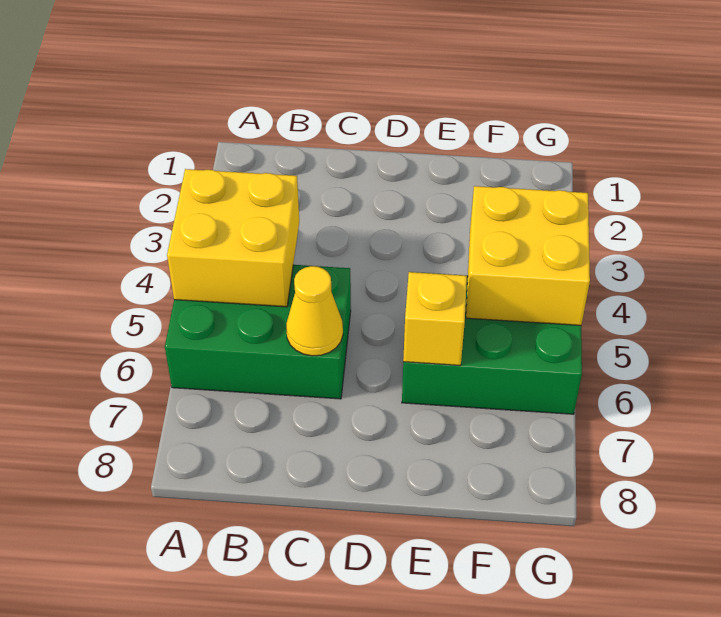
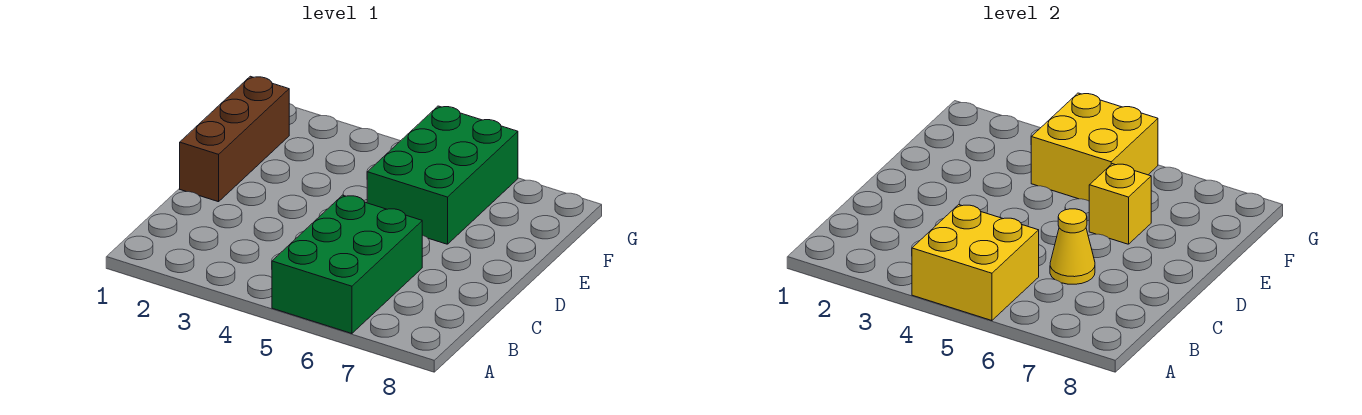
none -> brown brick D1:F1 level 1

